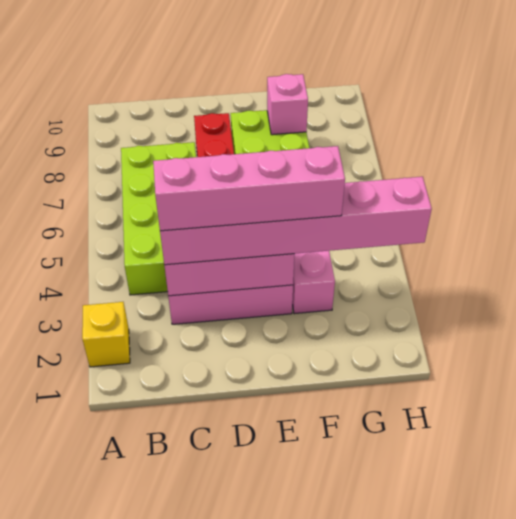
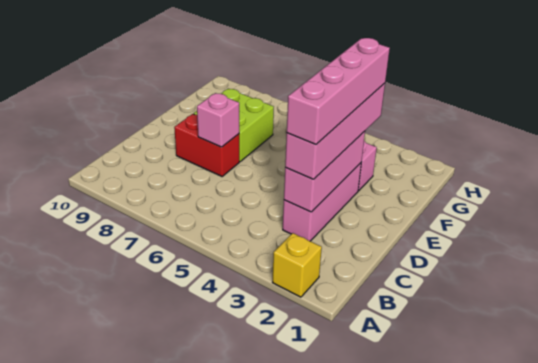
lime brick B4:C7 level 1 -> none
pink brick C3:H3 level 3 -> pink brick C3:F3 level 3
pink brick F8 level 2 -> pink brick D7 level 2

